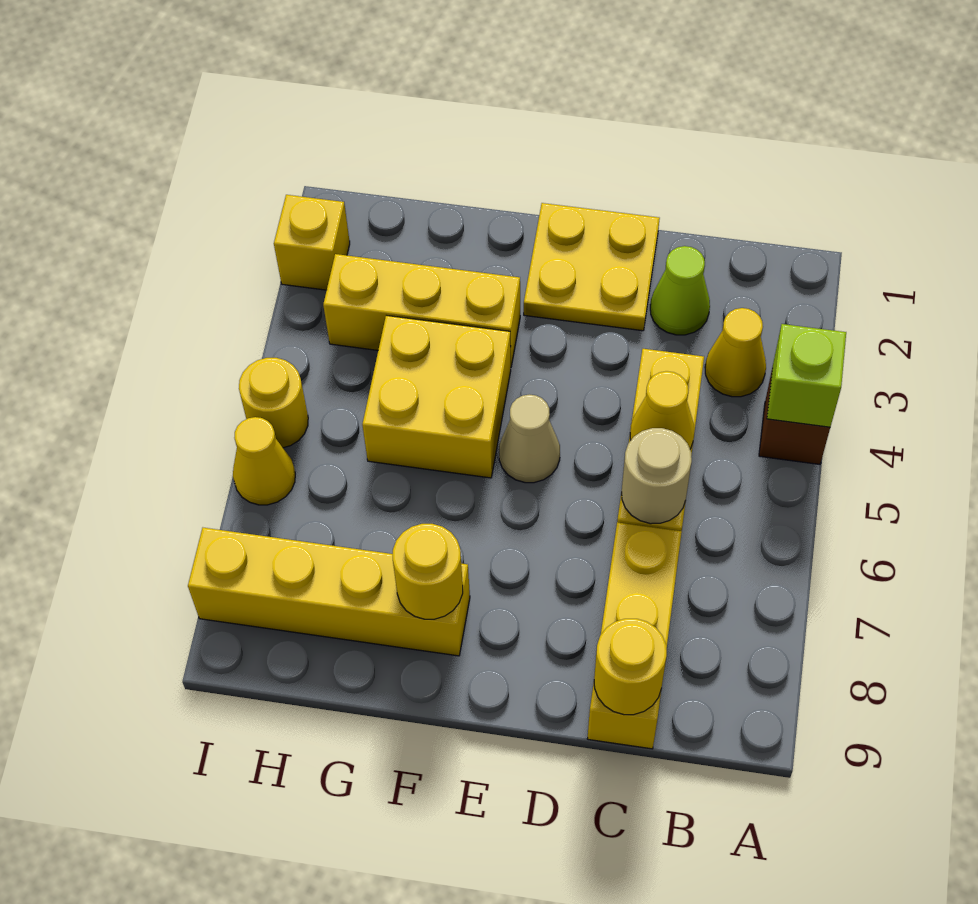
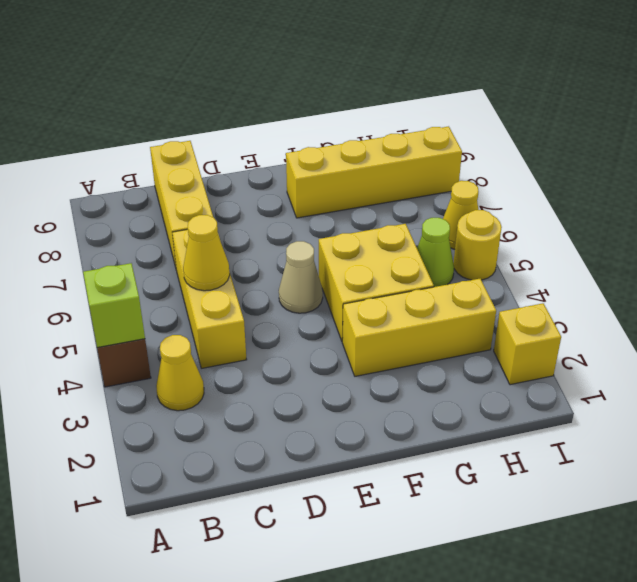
lime cone C2 level 1 -> lime cone H5 level 1
tan round brick C6 level 2 -> none
yellow round brick C9 level 2 -> none
yellow plate D1:E2 level 1 -> none
yellow round brick F8 level 2 -> none

